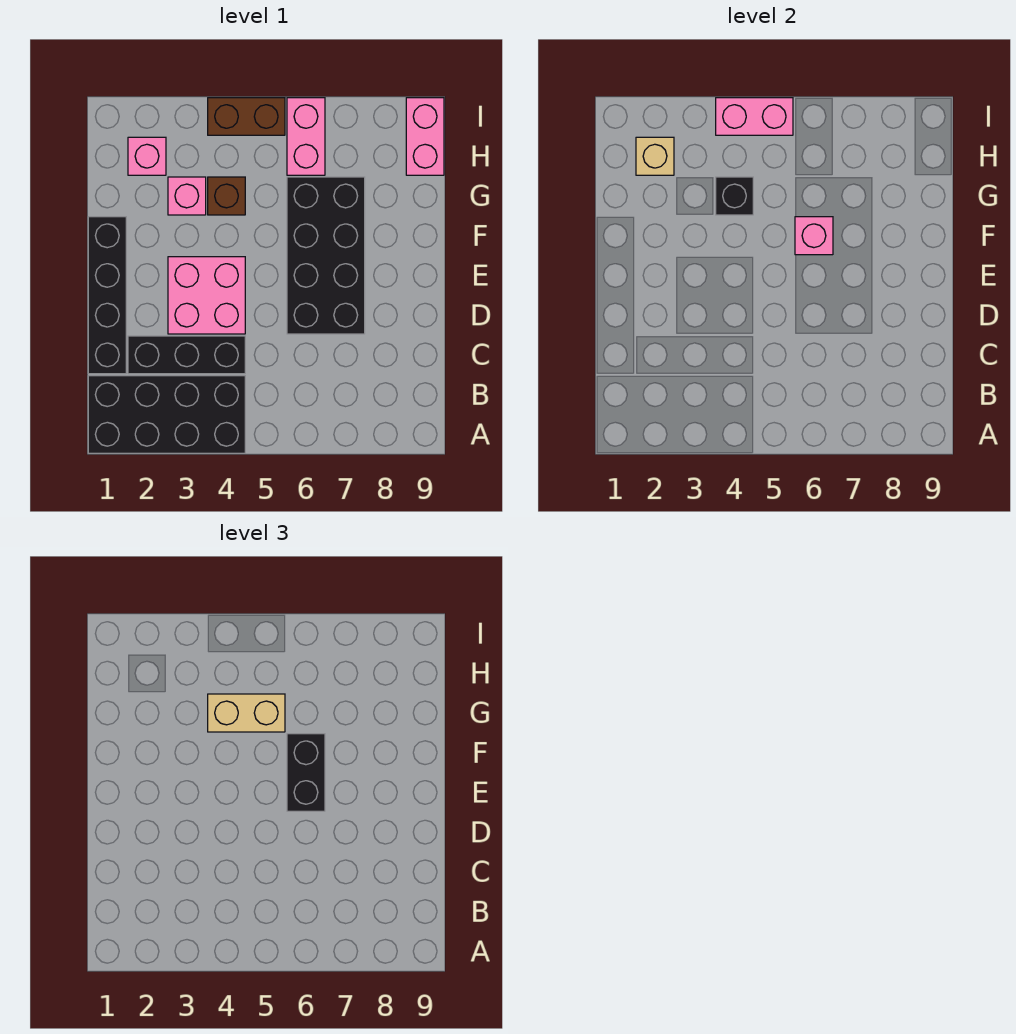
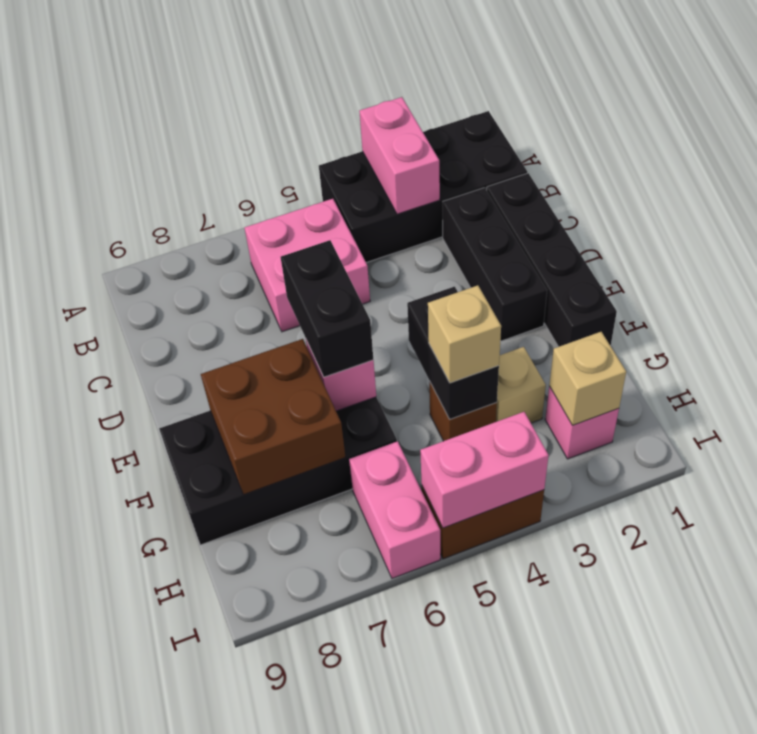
black brick C2:C4 level 1 -> black brick C2:E2 level 1
pink brick D3:E4 level 1 -> pink brick B5:C6 level 1
black brick D6:G7 level 1 -> black brick F6:G9 level 1
none -> brown brick F7:G8 level 2
pink brick G3 level 1 -> tan brick G3 level 1
black brick G4 level 2 -> black brick F4:G4 level 2
tan brick G4:G5 level 3 -> tan brick G4 level 3
pink brick H9:I9 level 1 -> pink brick A3:B3 level 2

